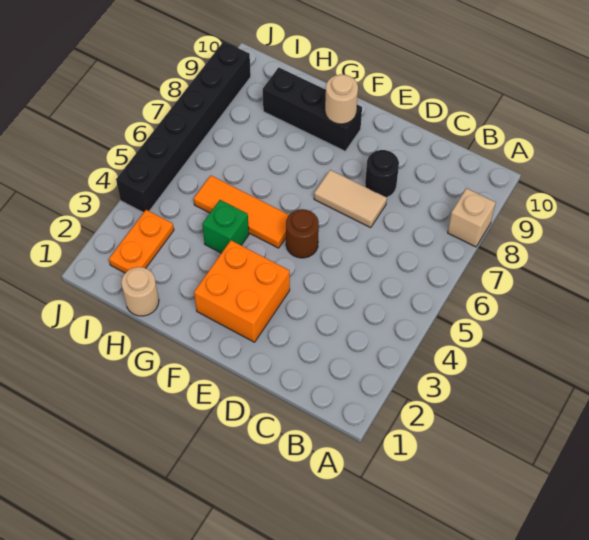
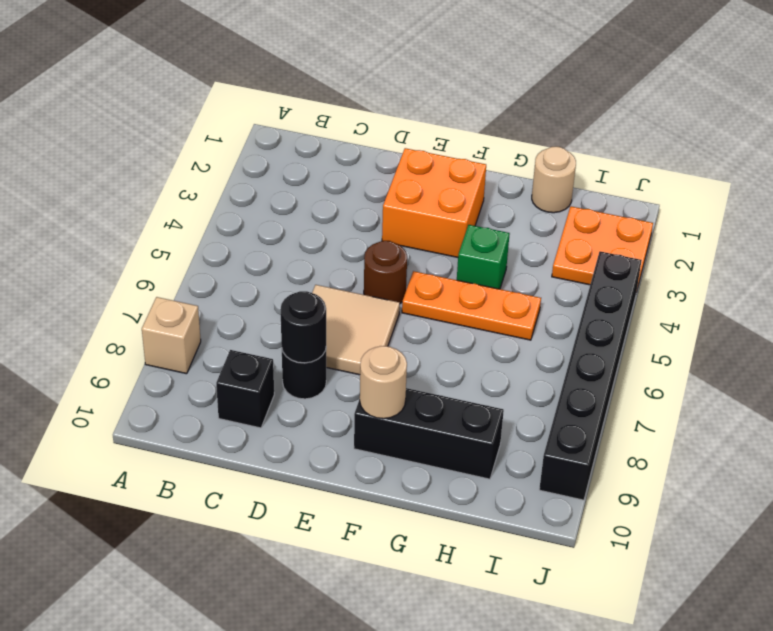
none -> black brick C9 level 1
tan tile D7:E7 level 1 -> tan tile D6:E7 level 1
none -> black round brick D8 level 2
orange tile F5:H5 level 1 -> orange plate F5:H5 level 1
orange plate I2:I3 level 1 -> orange plate I2:J3 level 1

